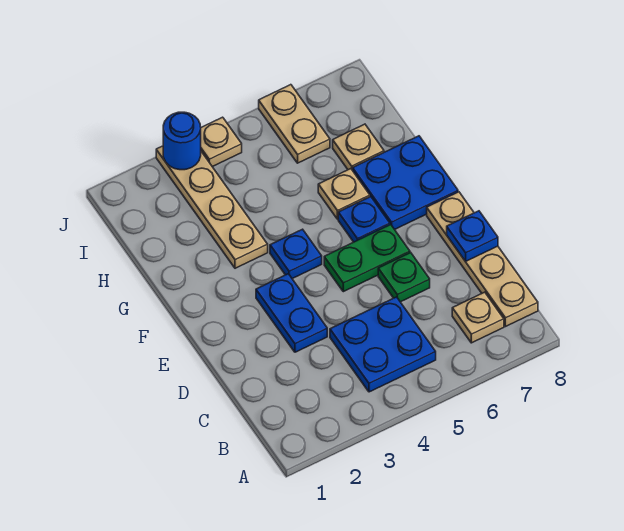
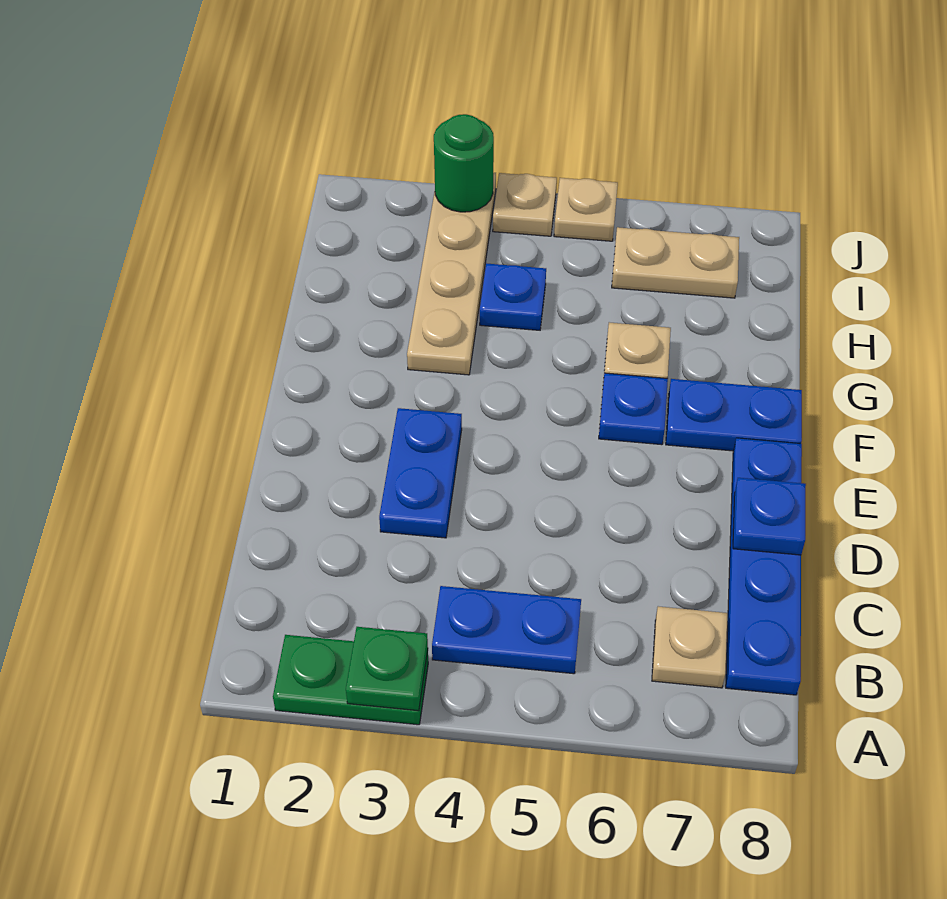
blue plate B4:C5 level 1 -> blue plate B4:B5 level 1
tan plate B8:E8 level 1 -> blue plate B8:E8 level 1
green plate D6 level 1 -> green plate A3 level 2
green plate E5:E6 level 1 -> green plate A2:A3 level 1
blue plate F4 level 1 -> blue plate H4 level 1
blue plate F7:G8 level 1 -> blue plate F7:F8 level 1
tan plate H7 level 1 -> tan plate J5 level 1
tan plate I6:J6 level 1 -> tan plate I6:I7 level 1
blue round brick J3 level 2 -> green round brick J3 level 2

